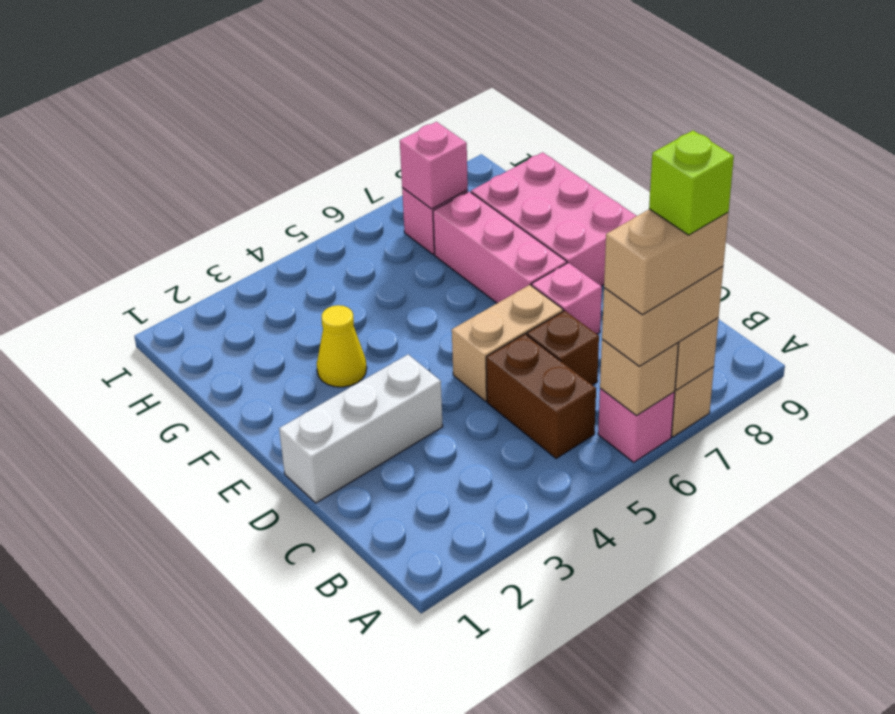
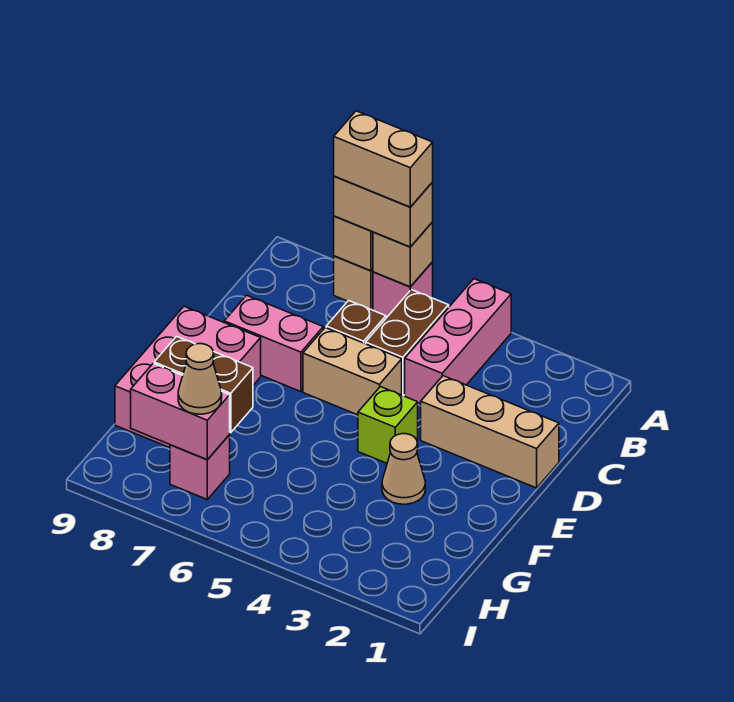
lime brick A7 level 5 -> lime brick E4 level 1
white brick D1:D3 level 1 -> tan brick D1:D3 level 1
pink brick D7 level 1 -> pink brick D7:D8 level 1
pink brick E7:G7 level 1 -> pink brick A4:C4 level 1
yellow cone F3 level 1 -> tan cone F3 level 1
none -> brown brick G7:G8 level 2
pink brick H7 level 2 -> pink brick H7:H8 level 2
none -> tan cone H7 level 3

